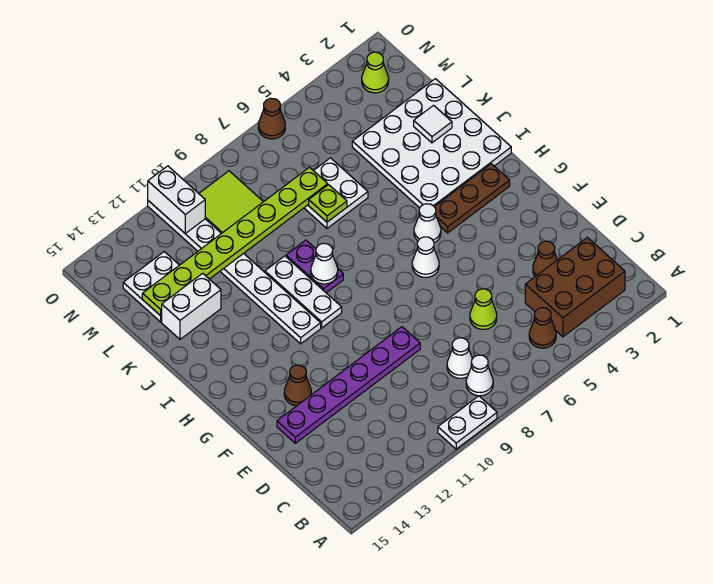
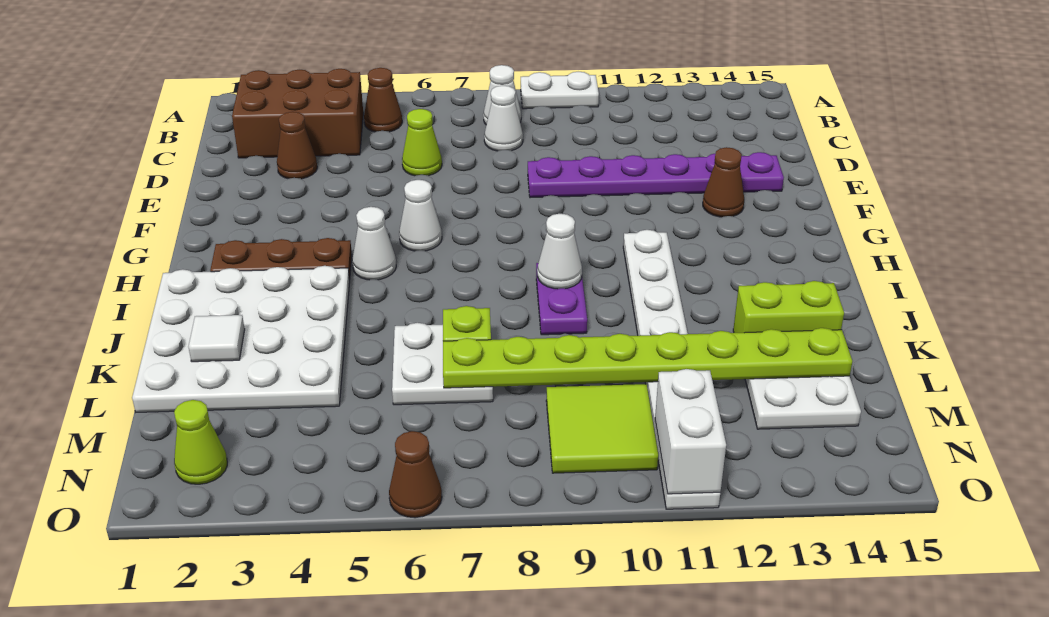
white plate H10:J10 level 1 -> none
white brick K13:K14 level 1 -> lime brick K13:K14 level 1

